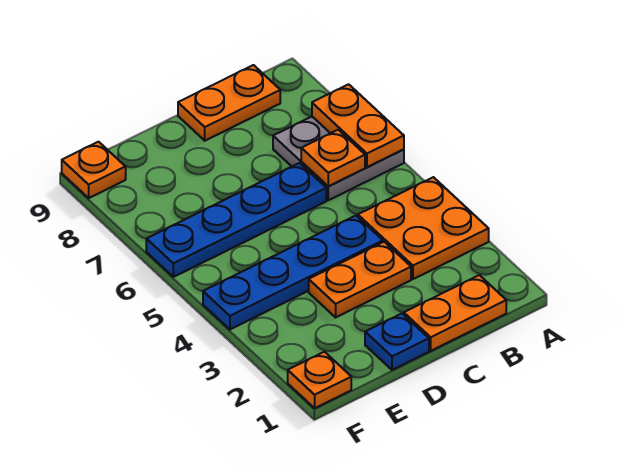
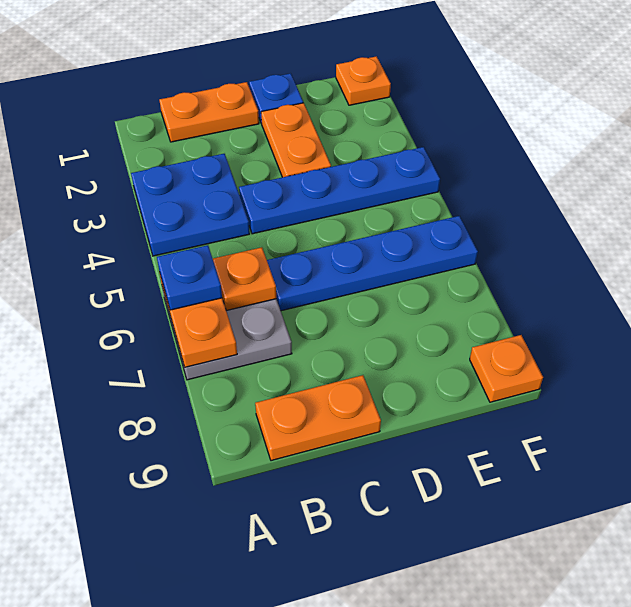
orange plate A3:B4 level 1 -> blue plate A3:B4 level 1
none -> blue plate A6 level 3
orange plate C3:D3 level 1 -> orange plate D2:D3 level 1

